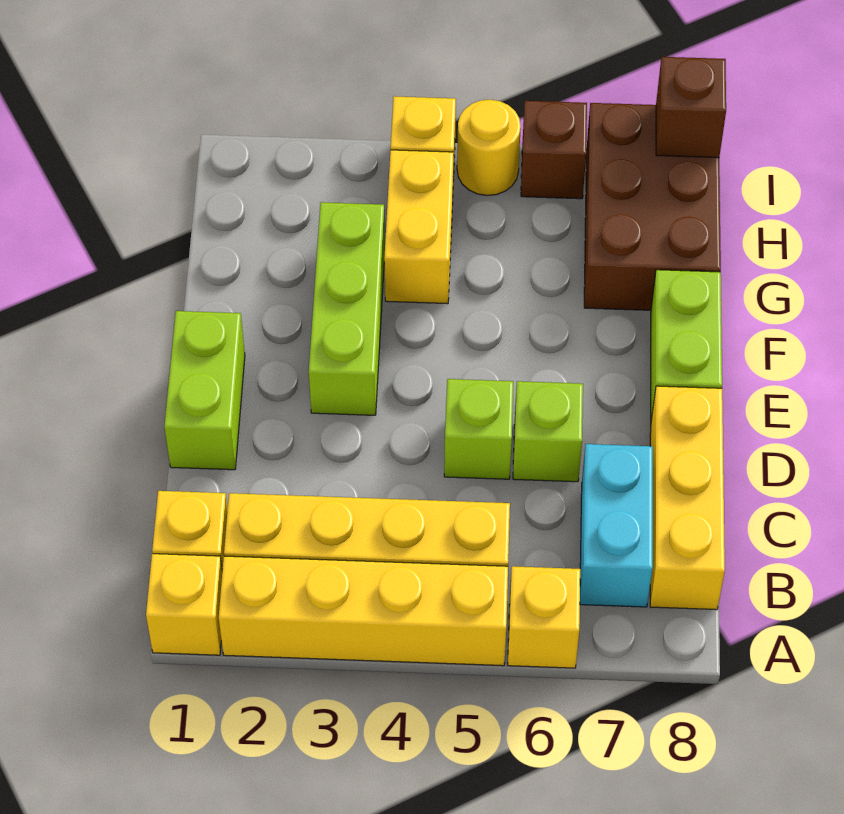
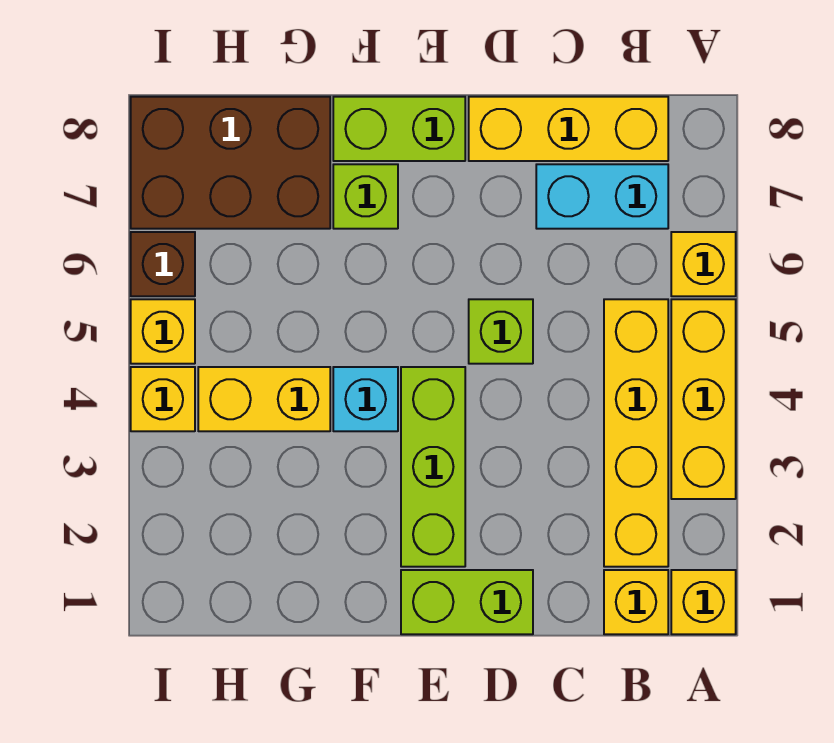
yellow brick A2:A5 level 1 -> yellow brick A3:A5 level 1
lime brick D6 level 1 -> lime brick F7 level 1
lime brick E3:G3 level 1 -> lime brick E2:E4 level 1
none -> cyan brick F4 level 1
yellow round brick I5 level 1 -> yellow brick I5 level 1
brown brick I8 level 2 -> none

